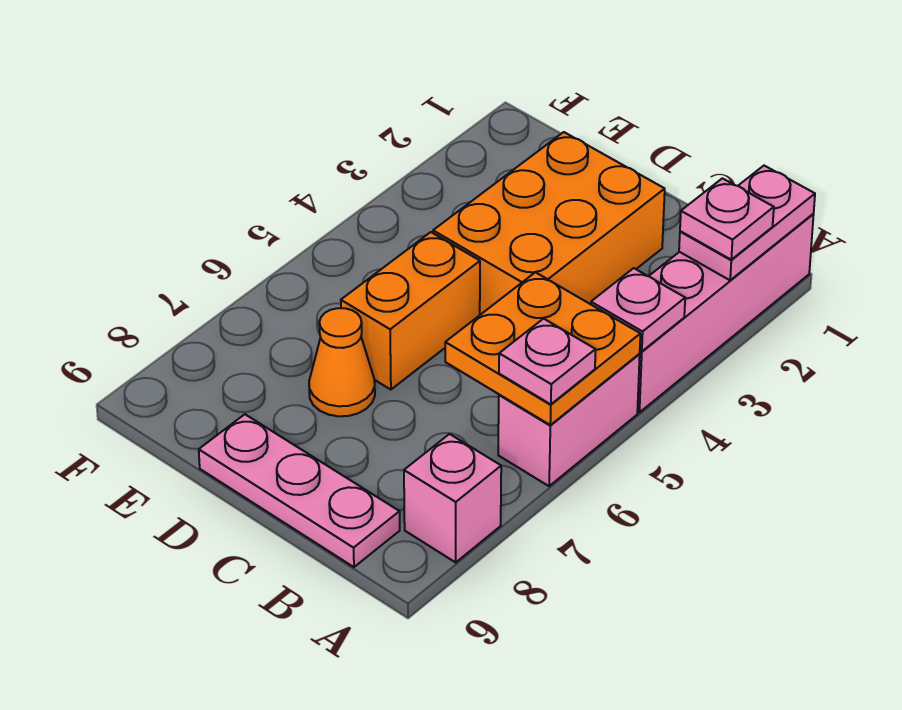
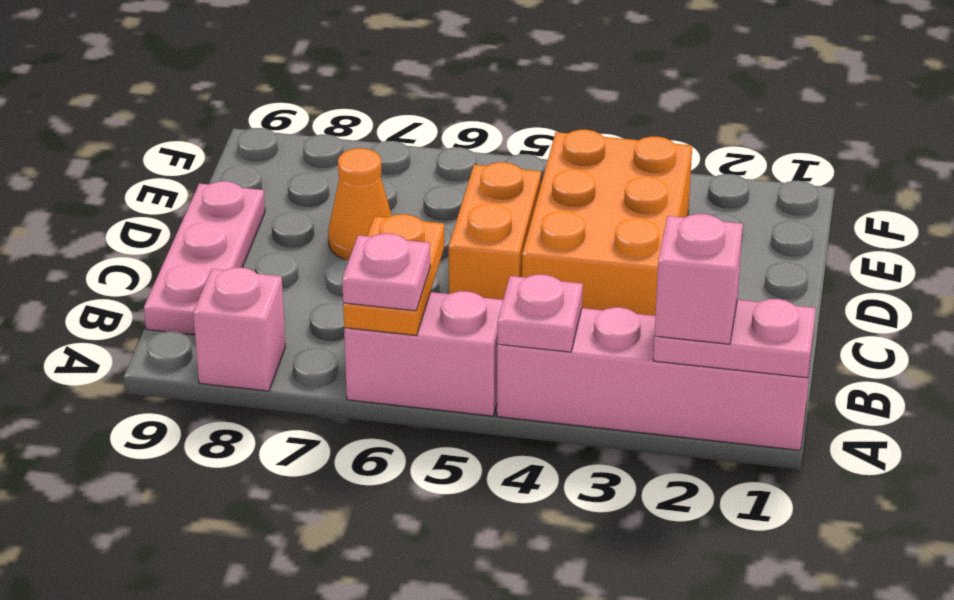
pink plate A2 level 3 -> pink brick A2 level 3
orange plate A5:B6 level 2 -> orange plate A6:B6 level 2
orange brick C2:D4 level 1 -> orange brick C3:E4 level 1
orange brick D5:D6 level 1 -> orange brick C5:D5 level 1

